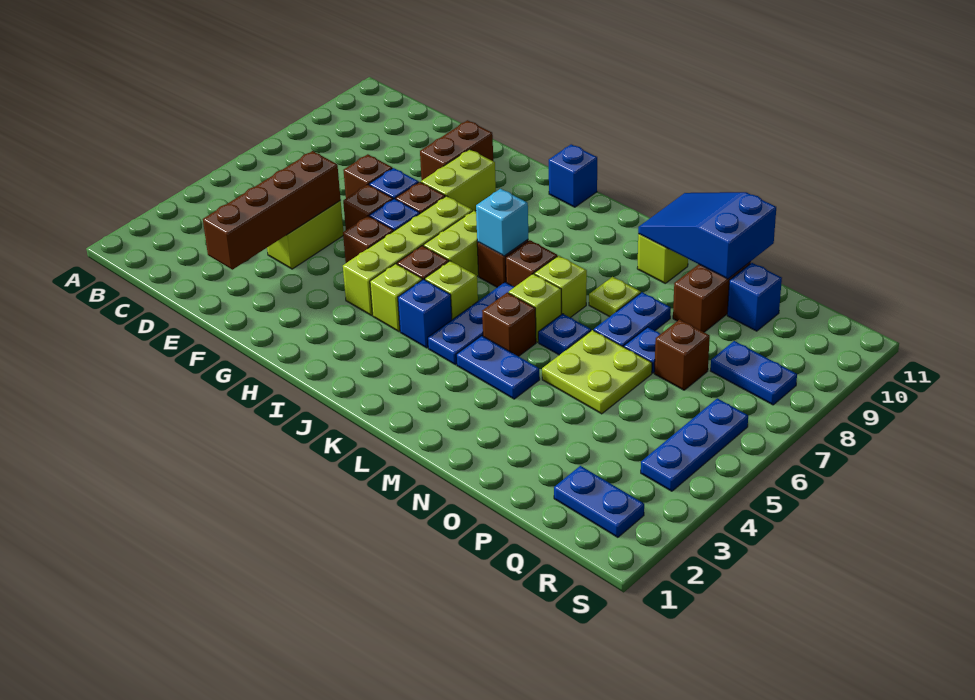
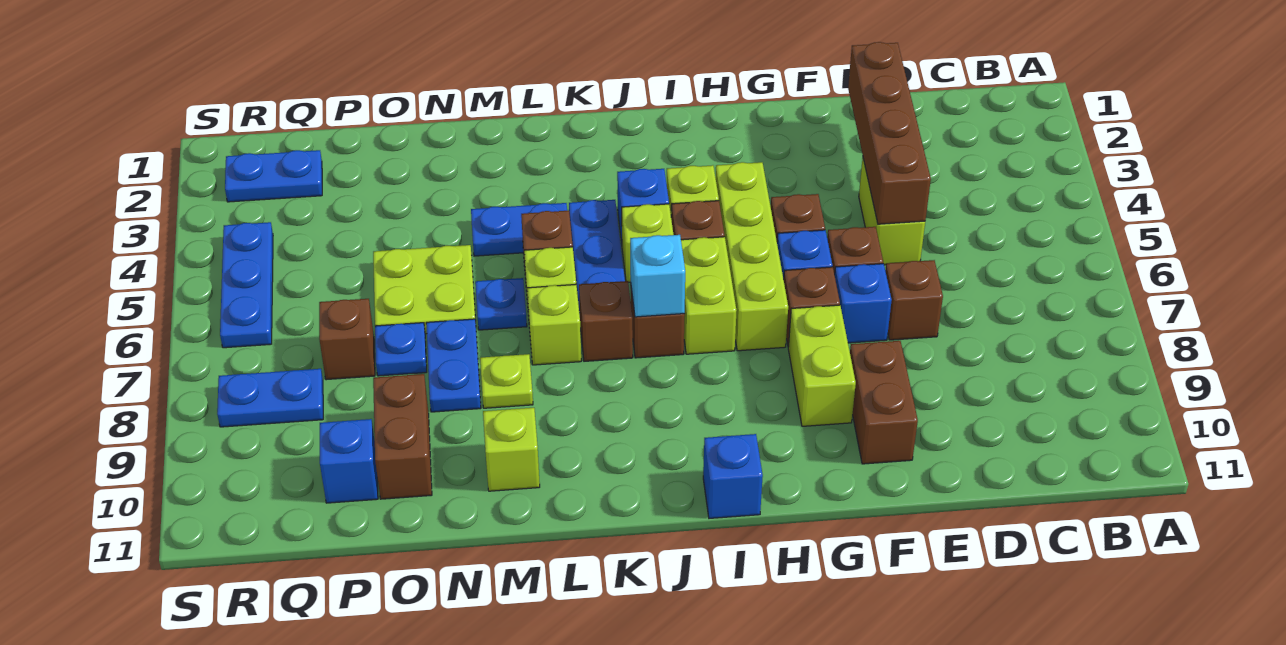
blue slope M10:O11 level 2 top O -> none

